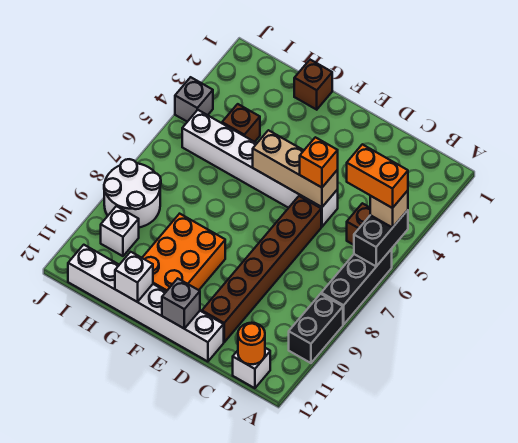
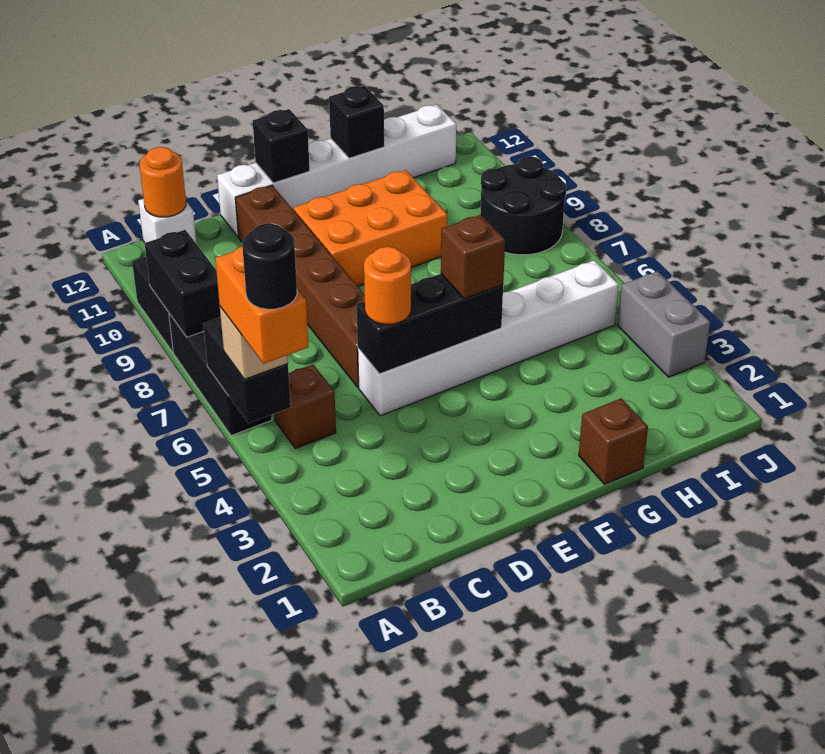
none -> black round brick A4 level 5
orange brick A5:B5 level 4 -> orange brick A4:A5 level 4
none -> black brick A8:A9 level 2
tan brick D5:F5 level 2 -> black brick D5:F5 level 2
orange brick D5 level 3 -> orange round brick D5 level 3
grey brick E12 level 2 -> black brick E12 level 2
orange brick F9:G11 level 1 -> orange brick E9:G10 level 1
white brick G12 level 2 -> black brick G12 level 2
brown brick H4 level 1 -> brown brick F5 level 3
white round brick I8:J9 level 1 -> black round brick I8:J9 level 1
white brick I10 level 1 -> none
grey brick J4 level 1 -> grey brick J3:J4 level 1

